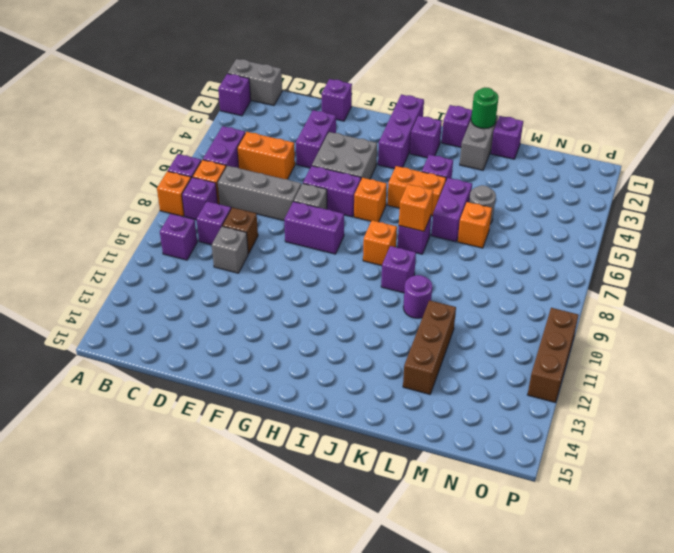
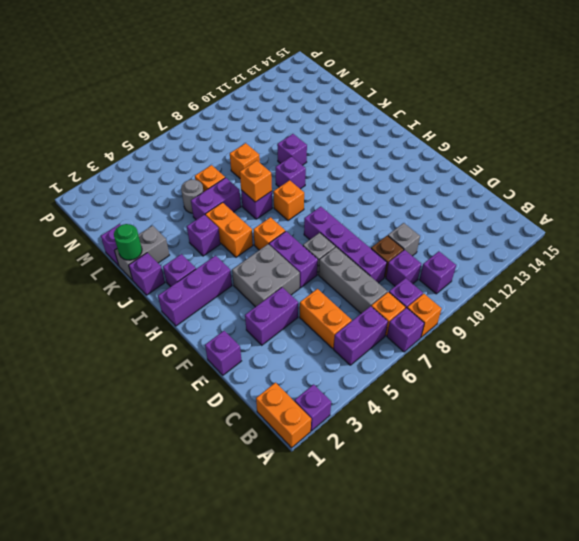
grey brick A1:B1 level 1 -> orange brick A1:B1 level 1
purple brick F8:G8 level 1 -> purple brick D8:G8 level 1
purple round brick K10 level 1 -> purple brick K10 level 1
none -> orange brick L8 level 1
brown brick L11:L13 level 1 -> none
brown brick P10:P12 level 1 -> none

